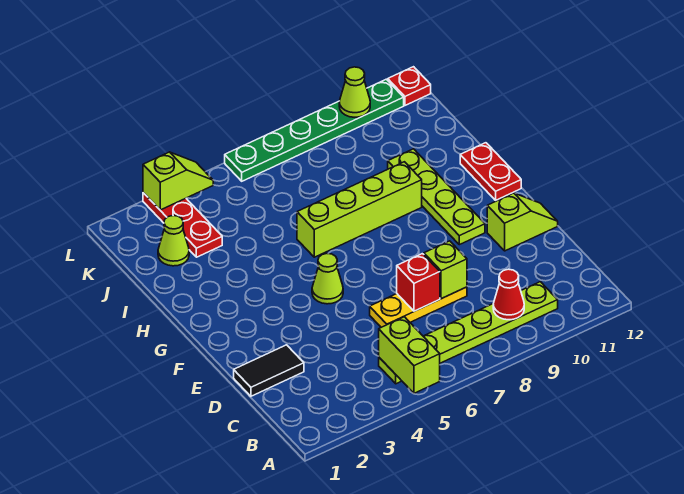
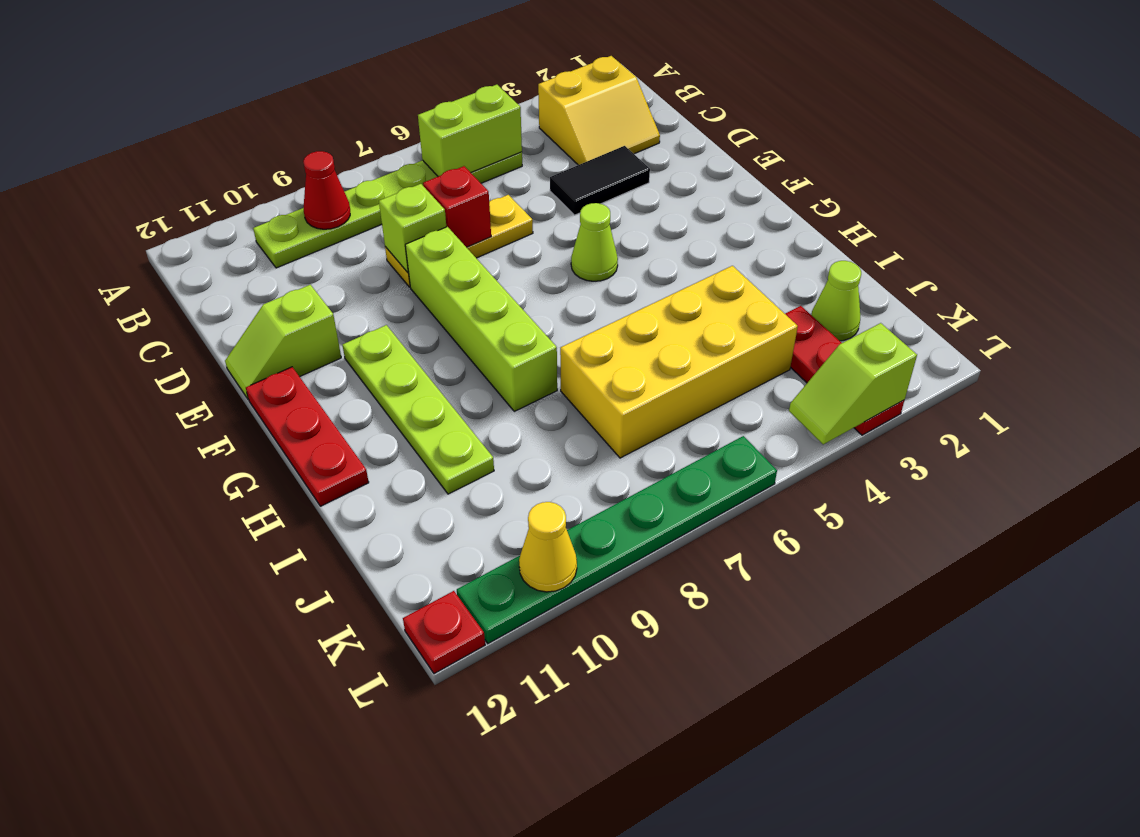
lime brick A5:B5 level 2 -> lime brick B5:B6 level 2
none -> yellow slope B2:C3 level 1 top B
black tile D1:D2 level 1 -> black tile D3:D4 level 1
red plate G12:H12 level 1 -> red plate F12:H12 level 1
lime brick H6:H9 level 1 -> lime brick E8:H8 level 1
none -> yellow brick I4:J7 level 1
lime cone L10 level 2 -> yellow cone L10 level 2

